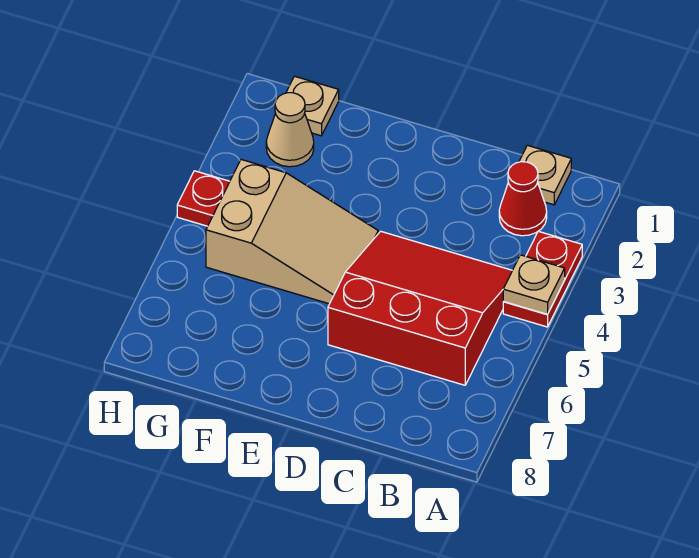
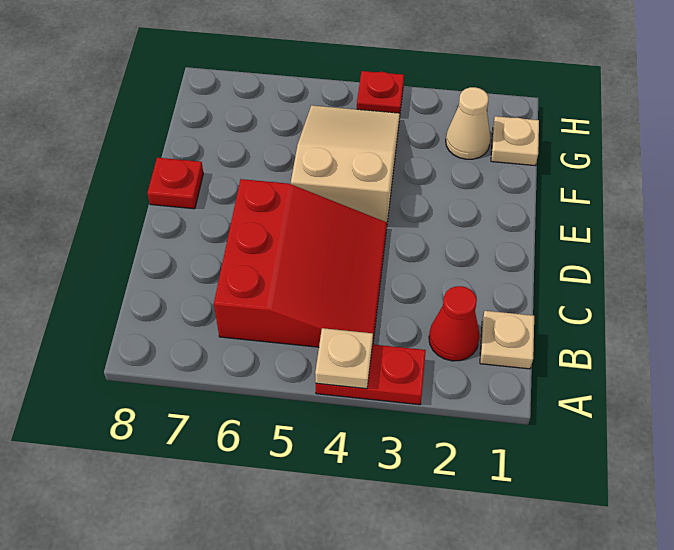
tan slope E4:G5 level 1 top G -> tan slope E4:G5 level 1 top E
none -> red plate E8 level 1

